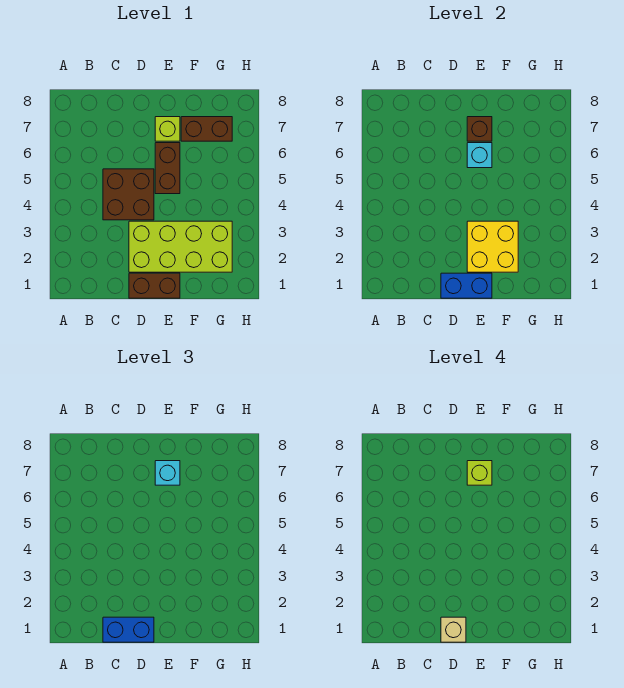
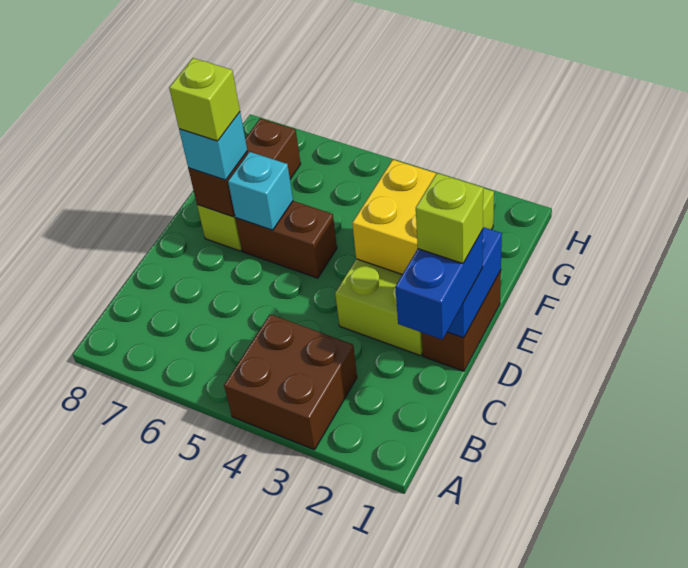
brown brick C4:D5 level 1 -> brown brick A3:B4 level 1
tan brick D1 level 4 -> lime brick D1 level 4

